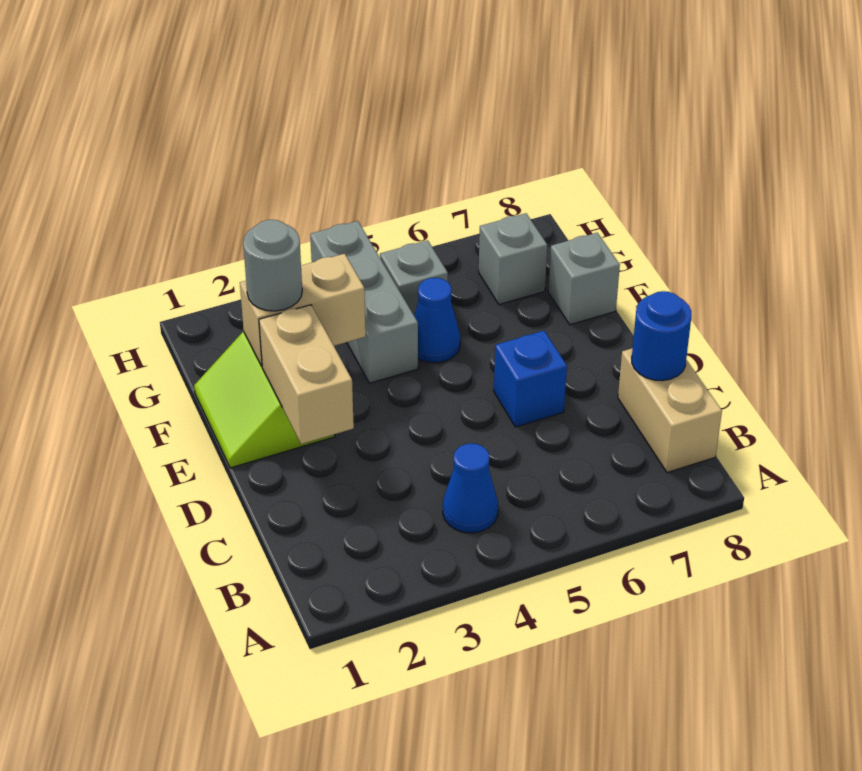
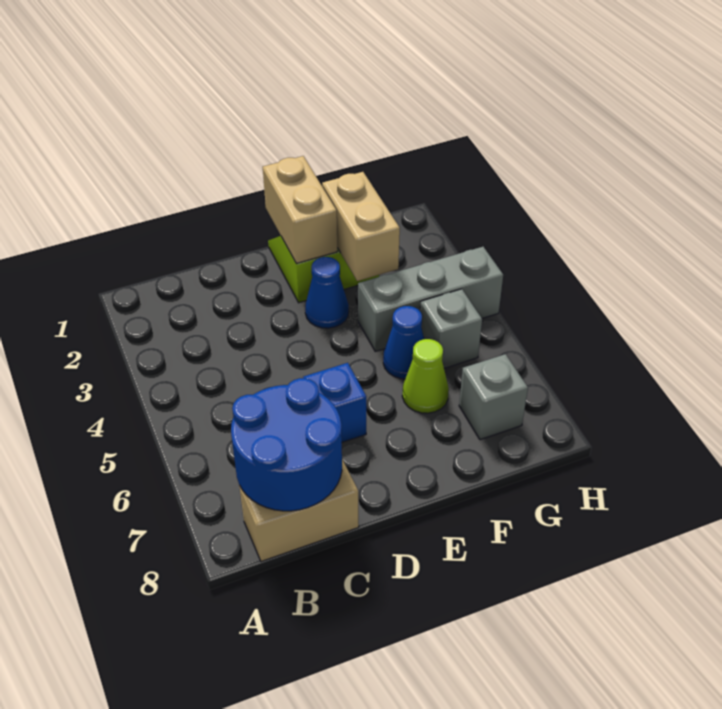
blue cone B4 level 1 -> blue cone E3 level 1
blue round brick C8 level 2 -> blue round brick B7:C8 level 2
tan brick D2:E2 level 2 -> tan brick E1:E2 level 2
grey round brick F2 level 3 -> none
none -> lime cone F6 level 1
grey brick F8 level 1 -> none

